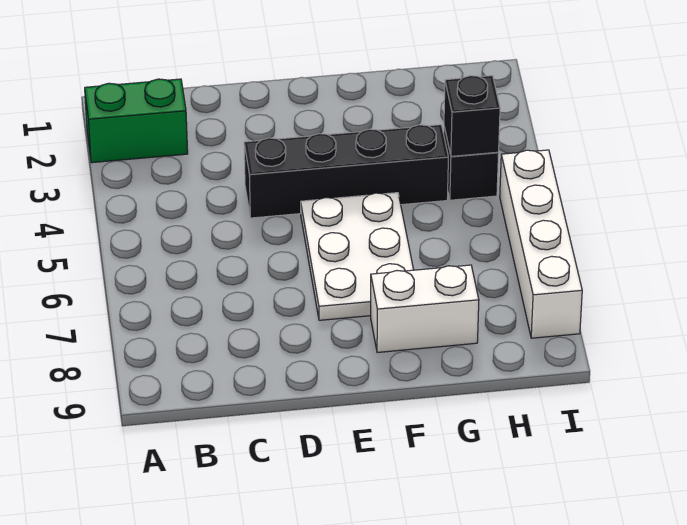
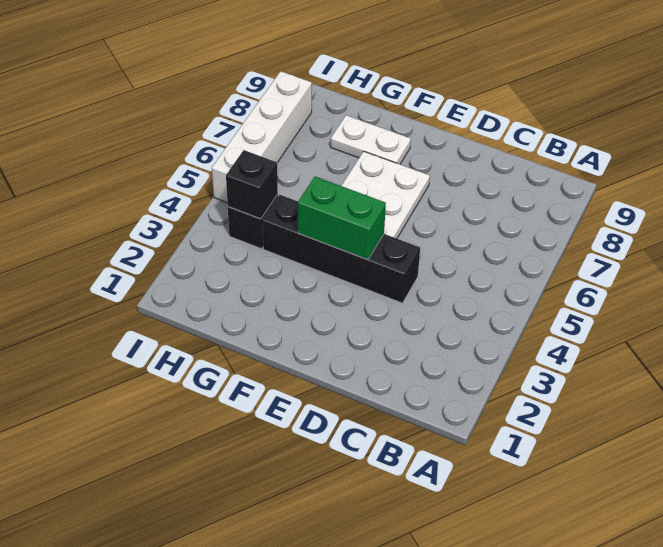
green brick A2:B2 level 1 -> green brick E4:F4 level 2
white brick F8:G8 level 1 -> white plate F8:G8 level 1

